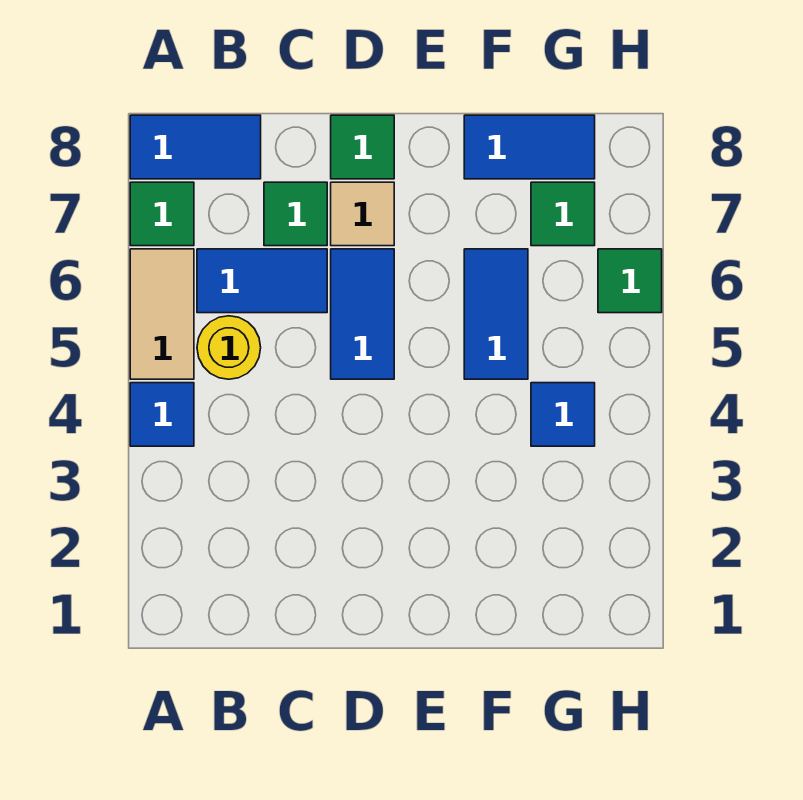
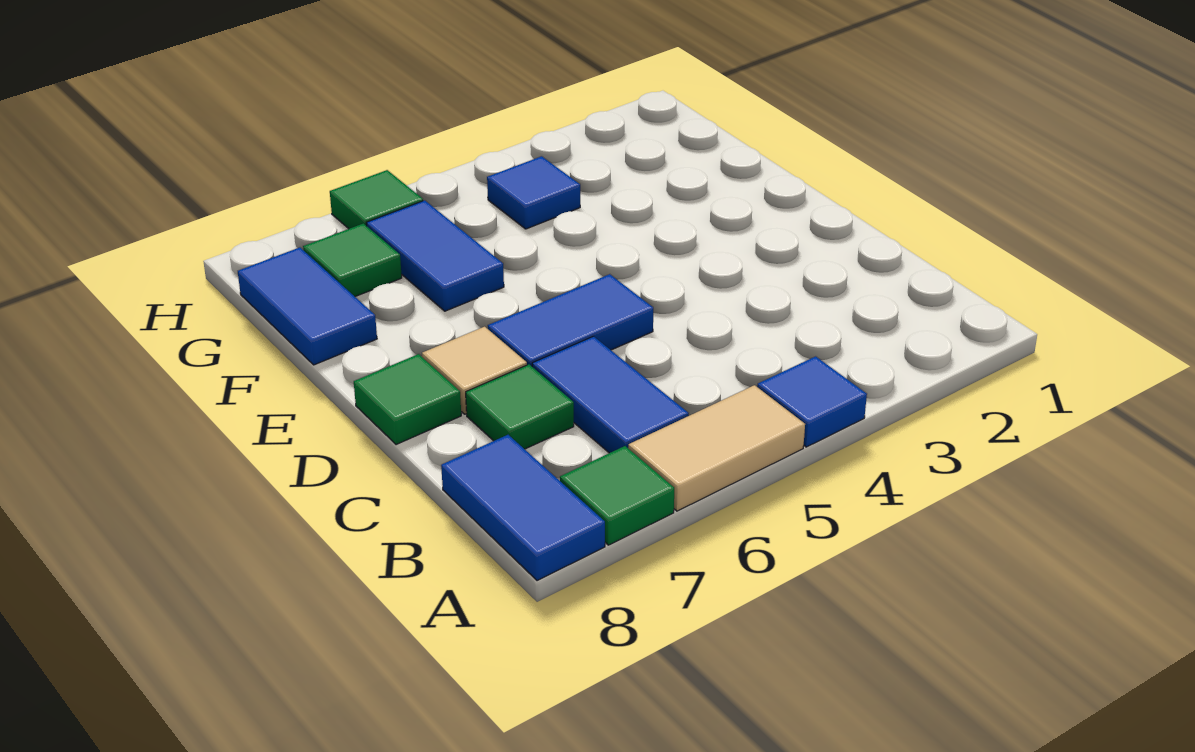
yellow round brick B5 level 1 -> none
blue tile F5:F6 level 1 -> blue tile F6:G6 level 1

